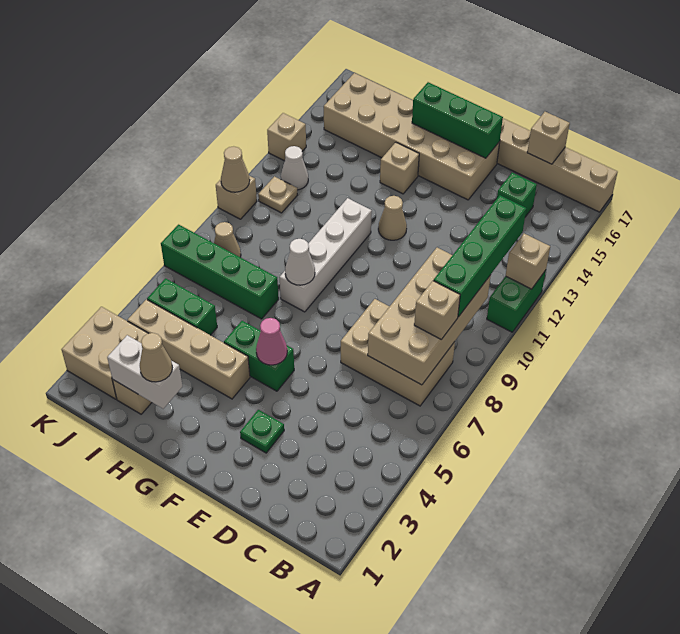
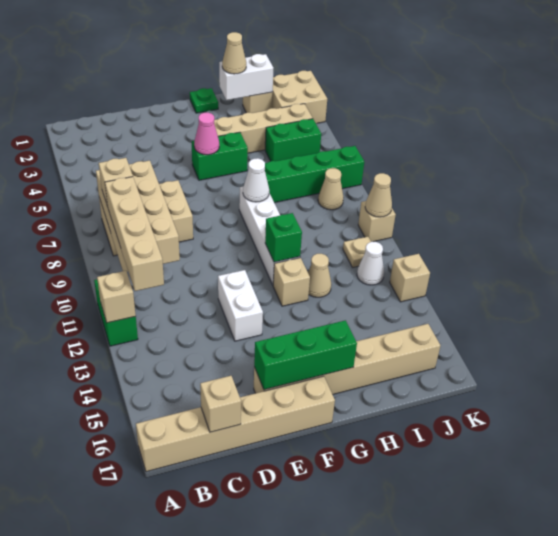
green brick B9:B12 level 3 -> tan brick B9:B12 level 3
green brick C15 level 1 -> green brick G11 level 2
green plate E3 level 1 -> green plate G1 level 1
none -> white brick E12:E13 level 1
tan brick E15:J16 level 1 -> tan brick E16:J16 level 1
tan cone F12 level 1 -> tan cone H12 level 1
tan brick G14 level 1 -> tan brick G12 level 1

